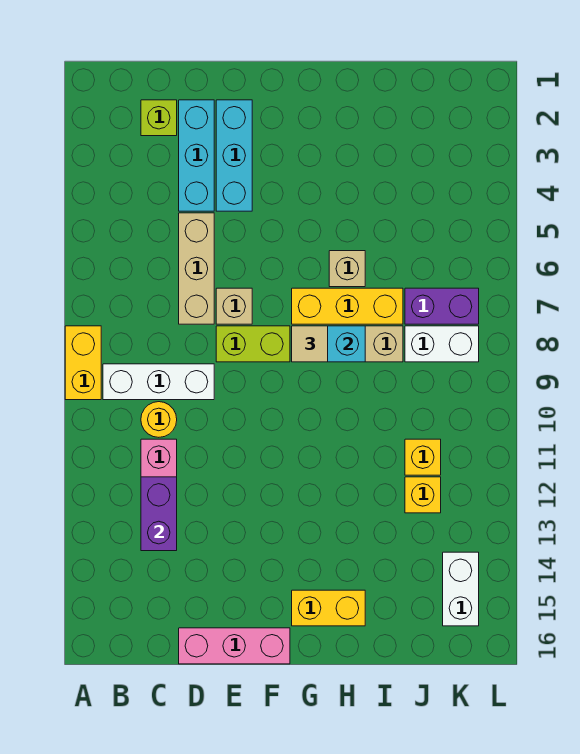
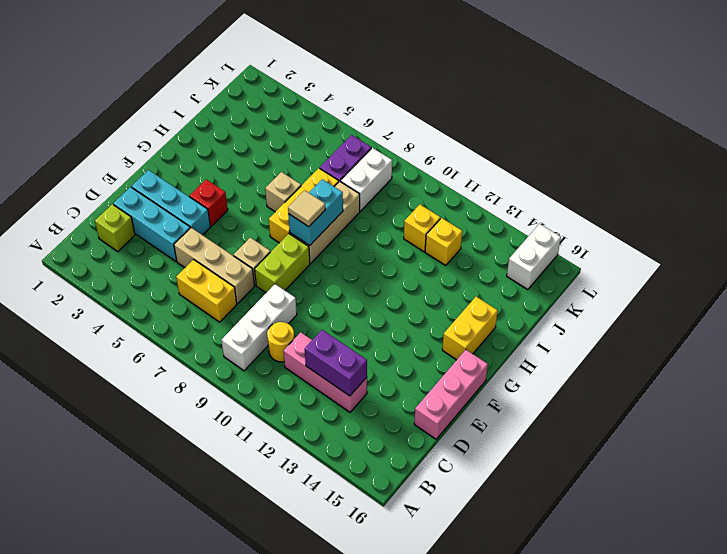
yellow brick A8:A9 level 1 -> yellow brick C6:C7 level 1
none -> red brick F4 level 1
white brick K14:K15 level 1 -> white brick K15:L15 level 1

